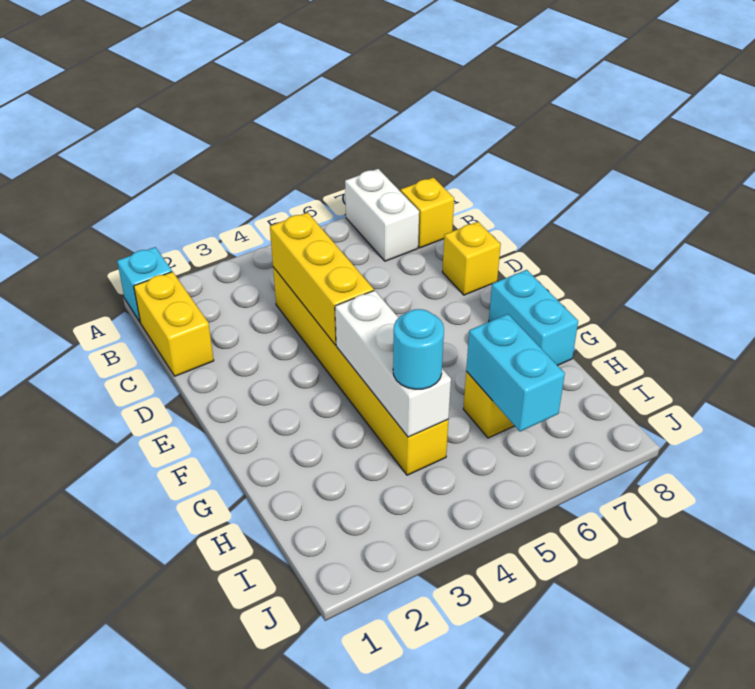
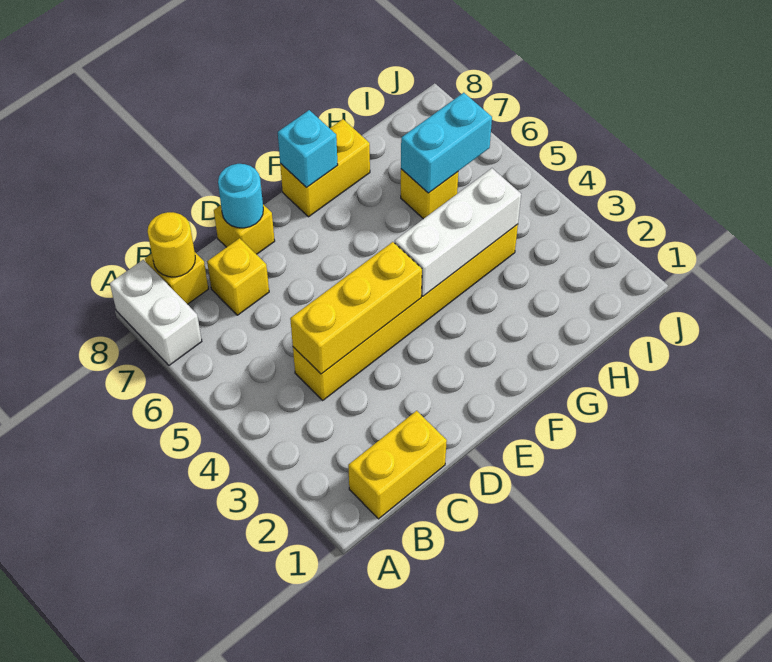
cyan brick A1 level 1 -> cyan brick F8 level 2
white brick A7:B7 level 1 -> white brick A7:A8 level 1
none -> yellow round brick B8 level 2
none -> yellow brick C7 level 1
cyan brick F8:G8 level 1 -> yellow brick F8:G8 level 1
cyan round brick H4 level 3 -> cyan round brick D8 level 2

